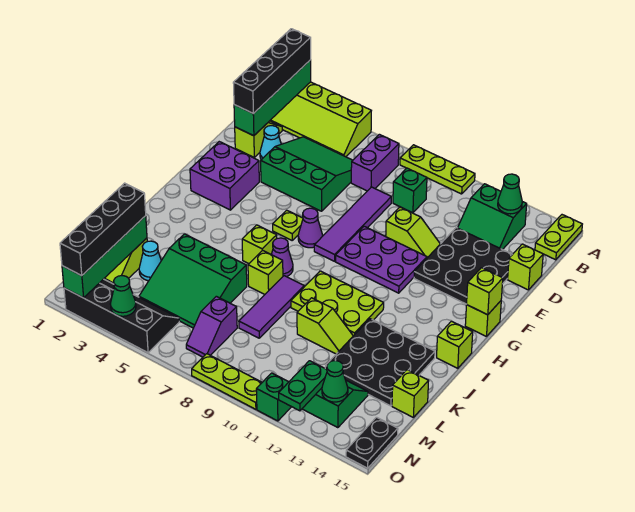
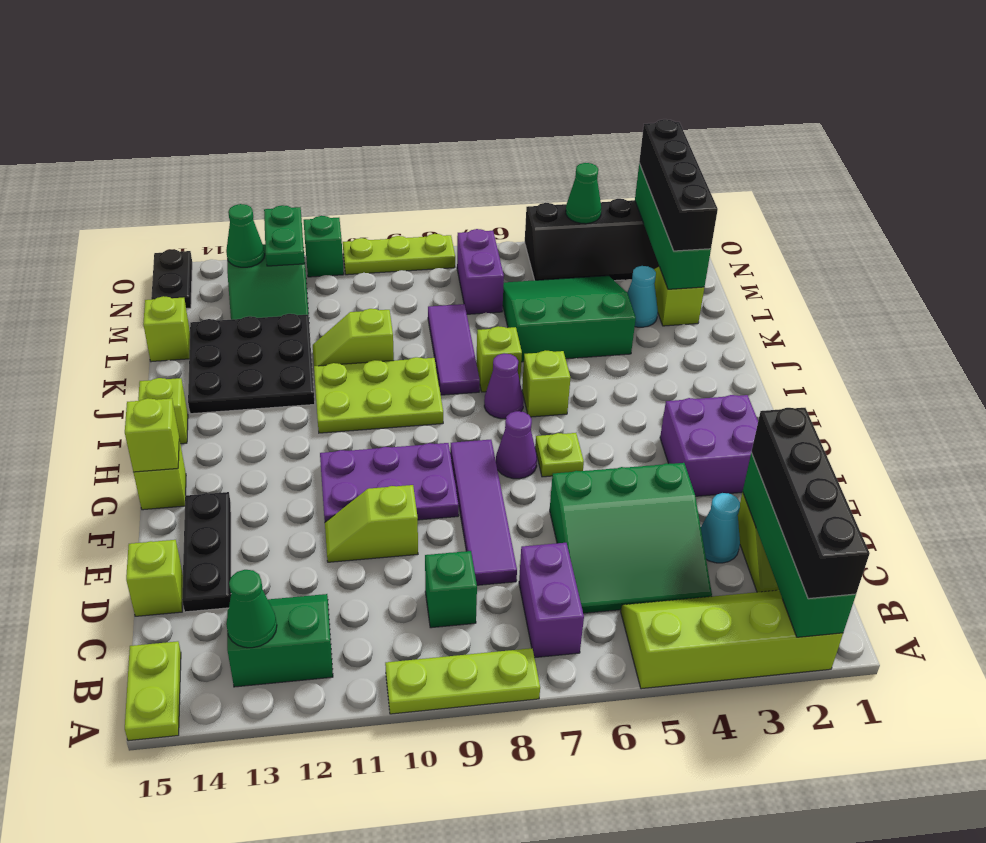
black plate D12:F14 level 1 -> black plate D14:F14 level 1
purple slope M7:N7 level 1 top M -> purple brick M7:N7 level 1

